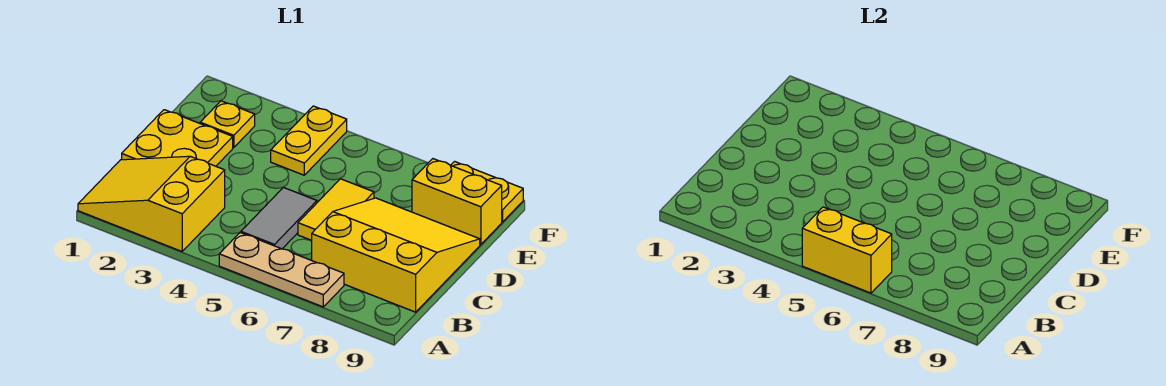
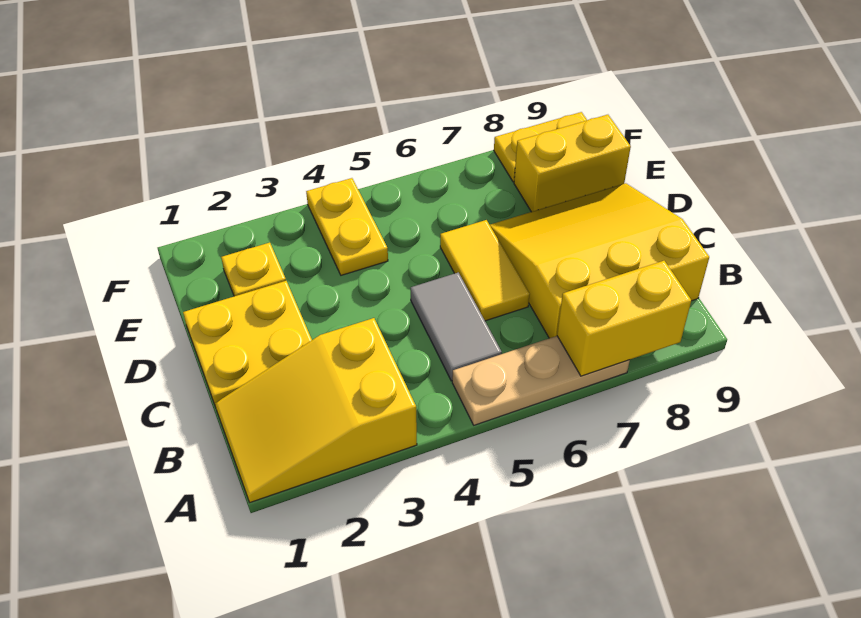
yellow brick A5:A6 level 2 -> yellow brick A7:A8 level 2

